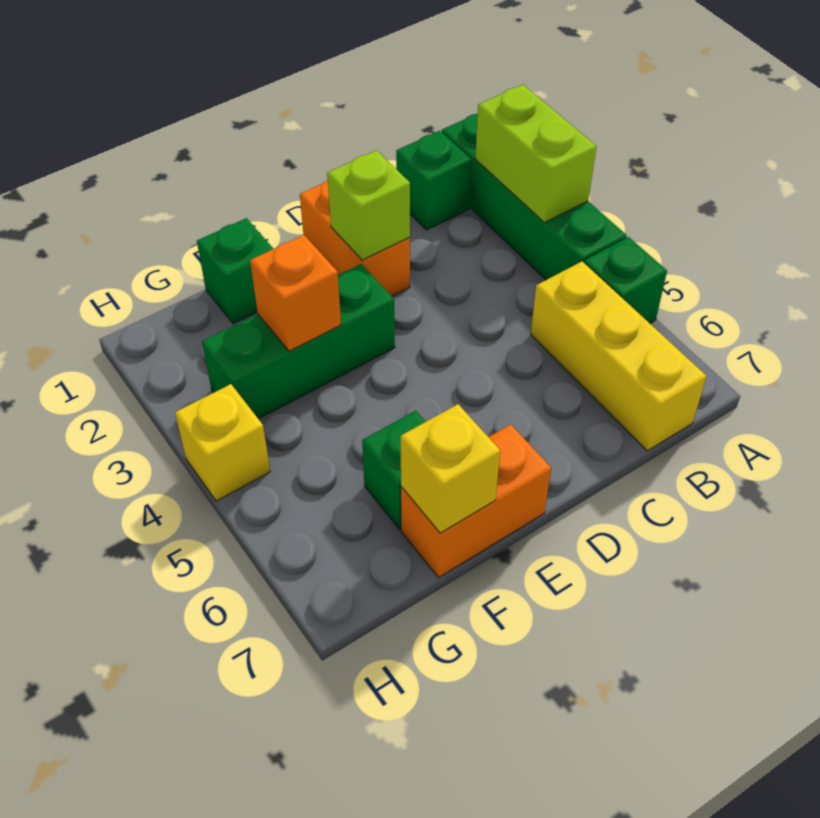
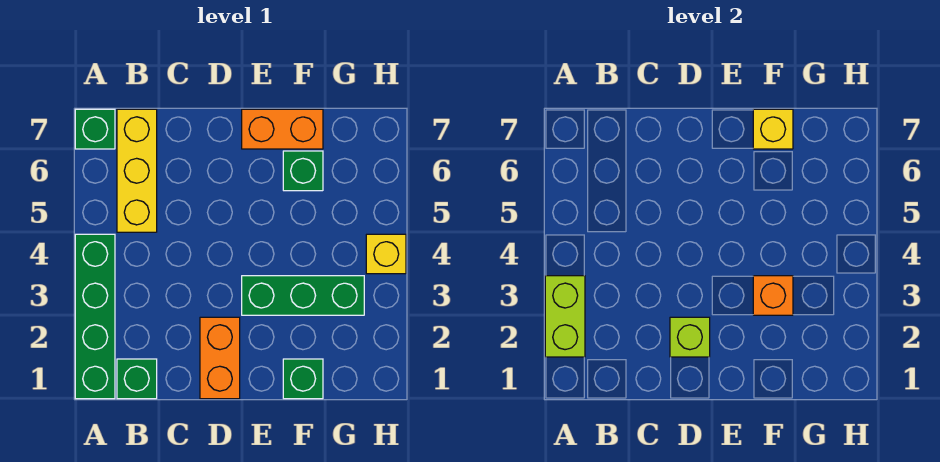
green brick A5 level 1 -> green brick A7 level 1

